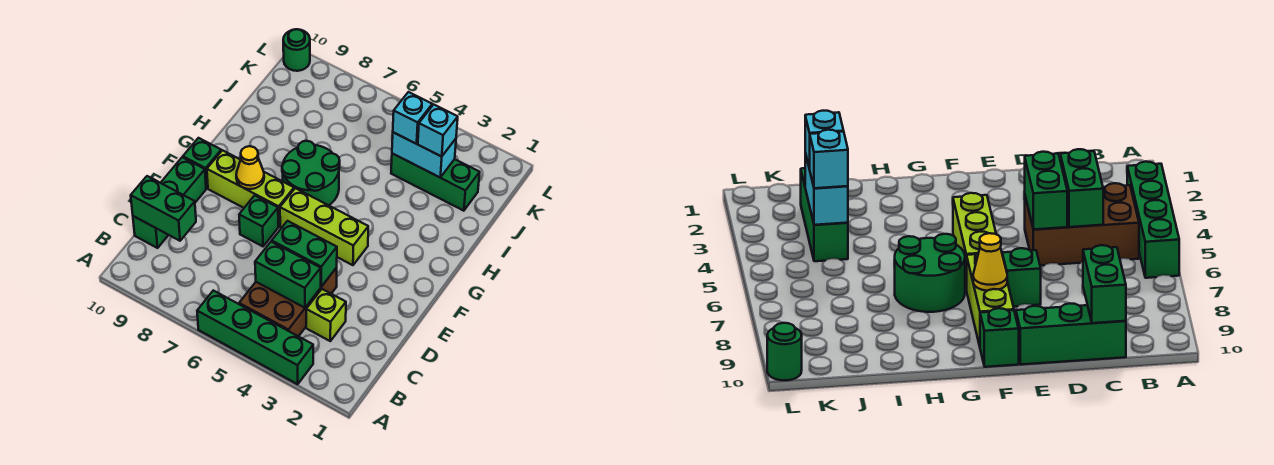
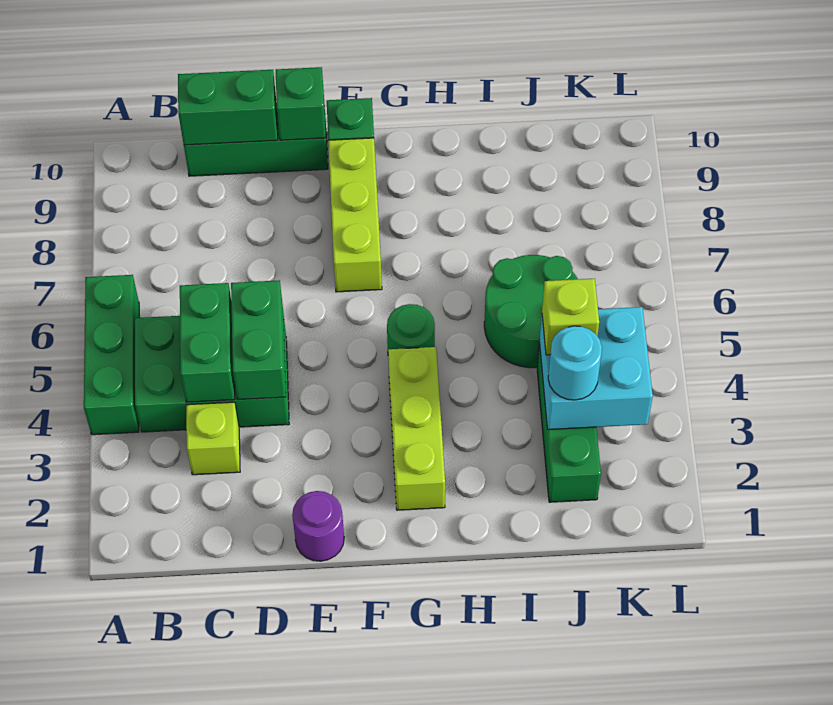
green brick A3:A6 level 1 -> green brick A4:A6 level 1
brown brick B4:D5 level 1 -> green brick B4:D5 level 1
green brick C9:C10 level 2 -> green brick C10:D10 level 2
none -> purple round brick E1 level 1
green brick E7 level 1 -> green brick E10 level 2
lime brick F4:F6 level 1 -> lime brick G2:G4 level 1
yellow cone F8 level 2 -> none
green round brick G6:H7 level 1 -> green round brick I5:J6 level 1
cyan brick J3:J4 level 2 -> cyan brick J3:K4 level 2
cyan brick J3 level 3 -> cyan round brick J3 level 3
cyan brick J4 level 3 -> lime brick J4 level 3
green round brick L10 level 1 -> green round brick G5 level 1

